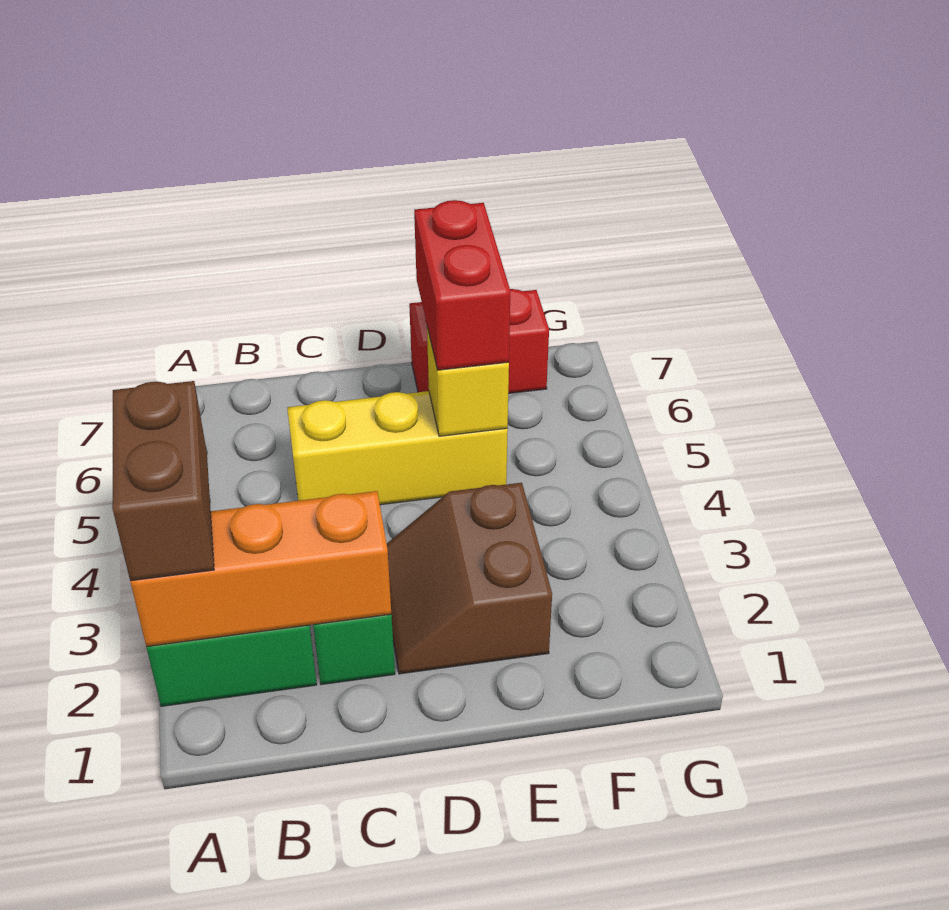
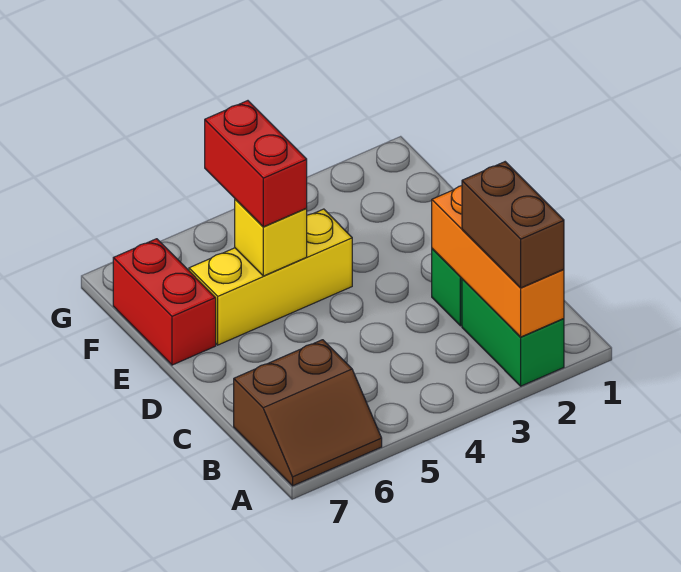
brown brick A2:A3 level 3 -> brown brick A2:B2 level 3
yellow brick C5:E5 level 1 -> yellow brick E4:E6 level 1
brown slope D2:E3 level 1 top E -> brown slope A6:B7 level 1 top B
red brick E5:E6 level 3 -> red brick E5:F5 level 3

